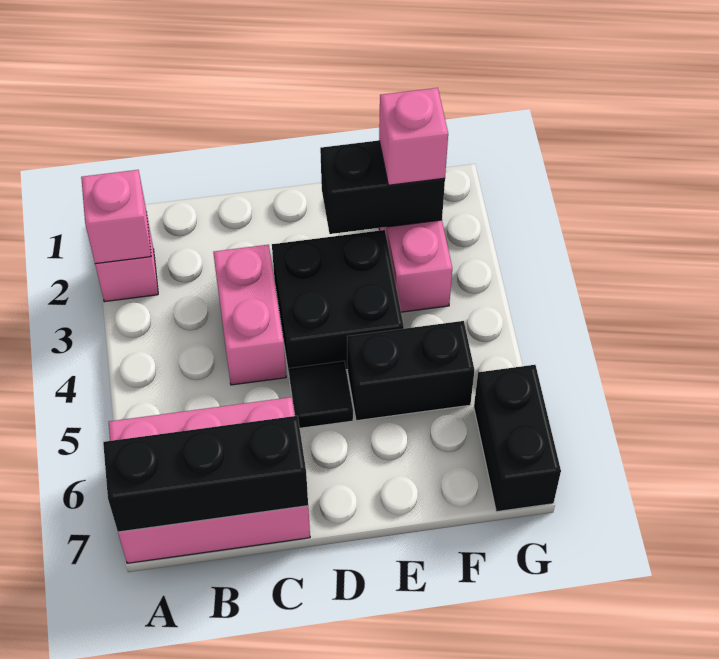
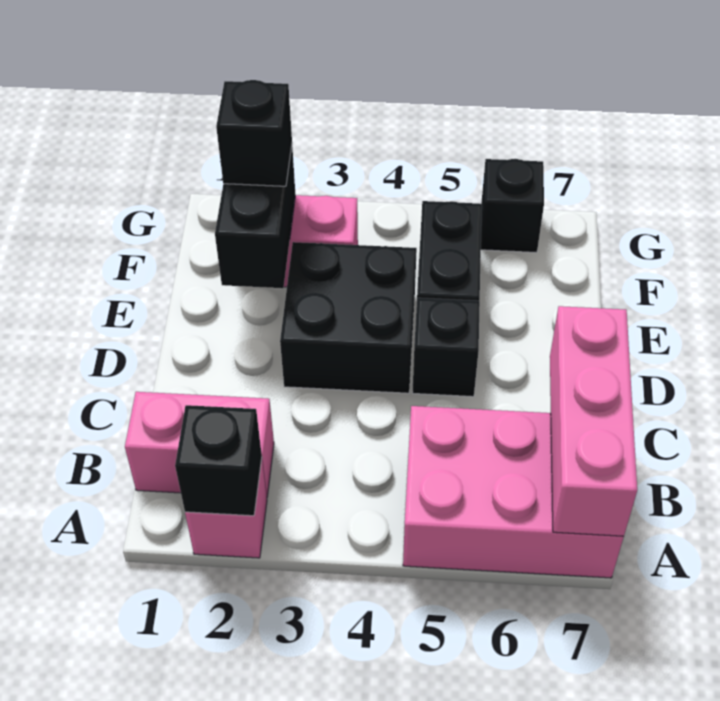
pink brick A2 level 2 -> black brick A2 level 2
pink brick A6:C7 level 1 -> pink brick A5:B7 level 1
black brick A7:C7 level 2 -> pink brick A7:C7 level 2
pink brick C3:C4 level 1 -> pink brick B1:B2 level 1
black tile D5 level 1 -> black brick D5 level 1
pink brick F2 level 3 -> black brick F2 level 3
black brick G6:G7 level 1 -> black brick G6 level 1

